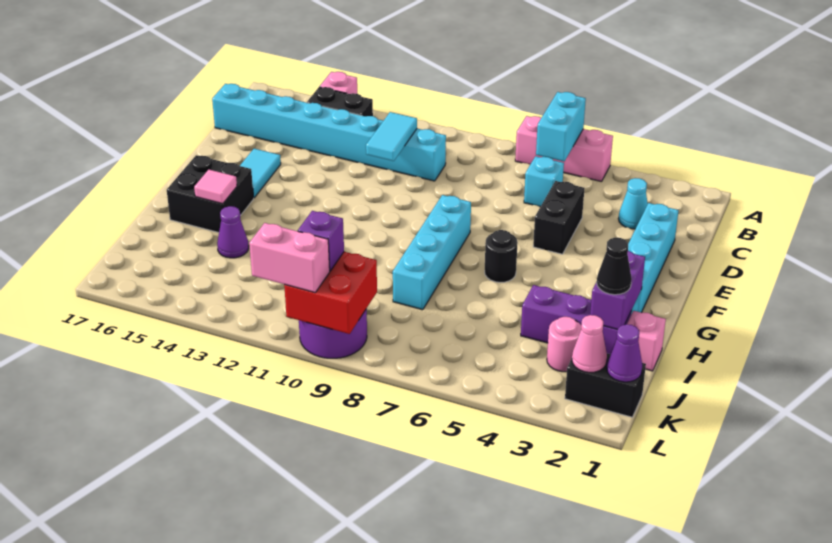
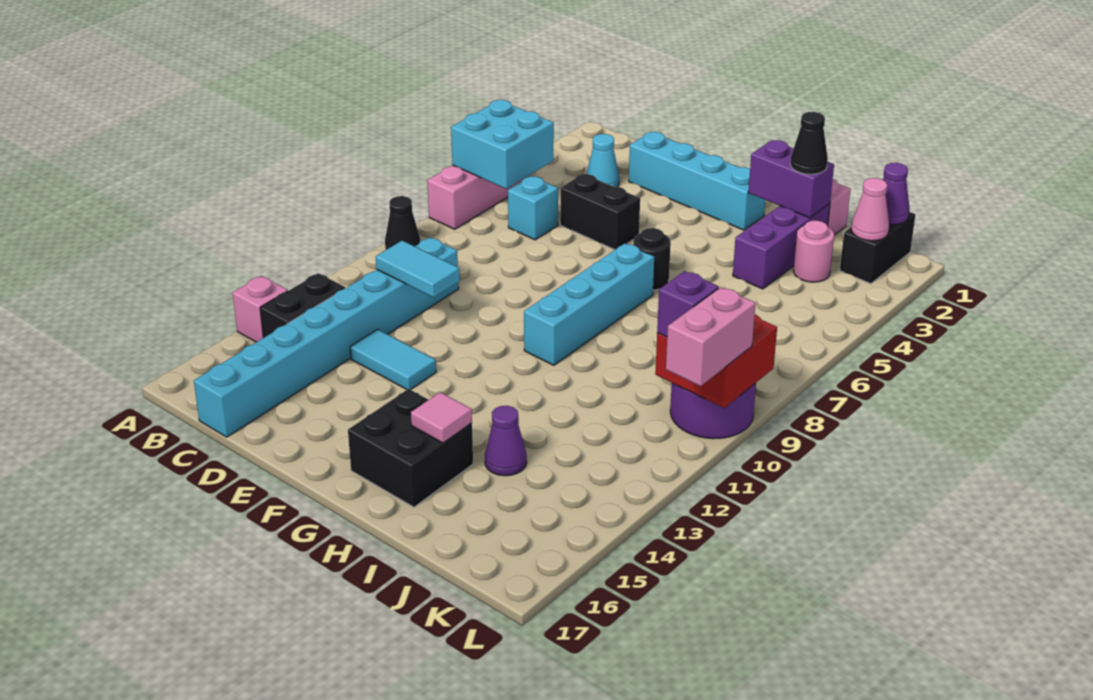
cyan brick A6:B6 level 2 -> cyan brick A5:B6 level 2
none -> black cone A9 level 1
cyan tile E15:F15 level 1 -> cyan tile D13:E13 level 1
cyan brick F8:I8 level 1 -> cyan brick G7:G10 level 1

